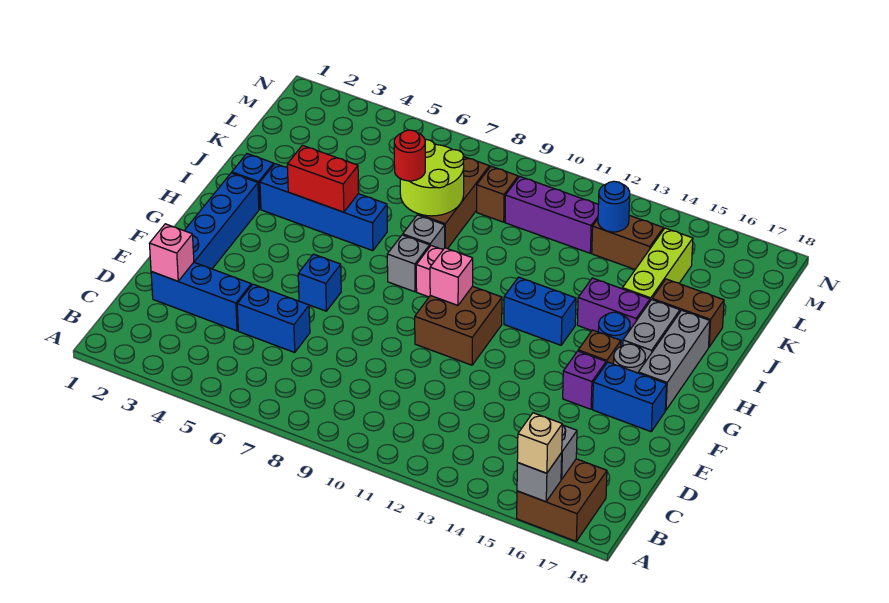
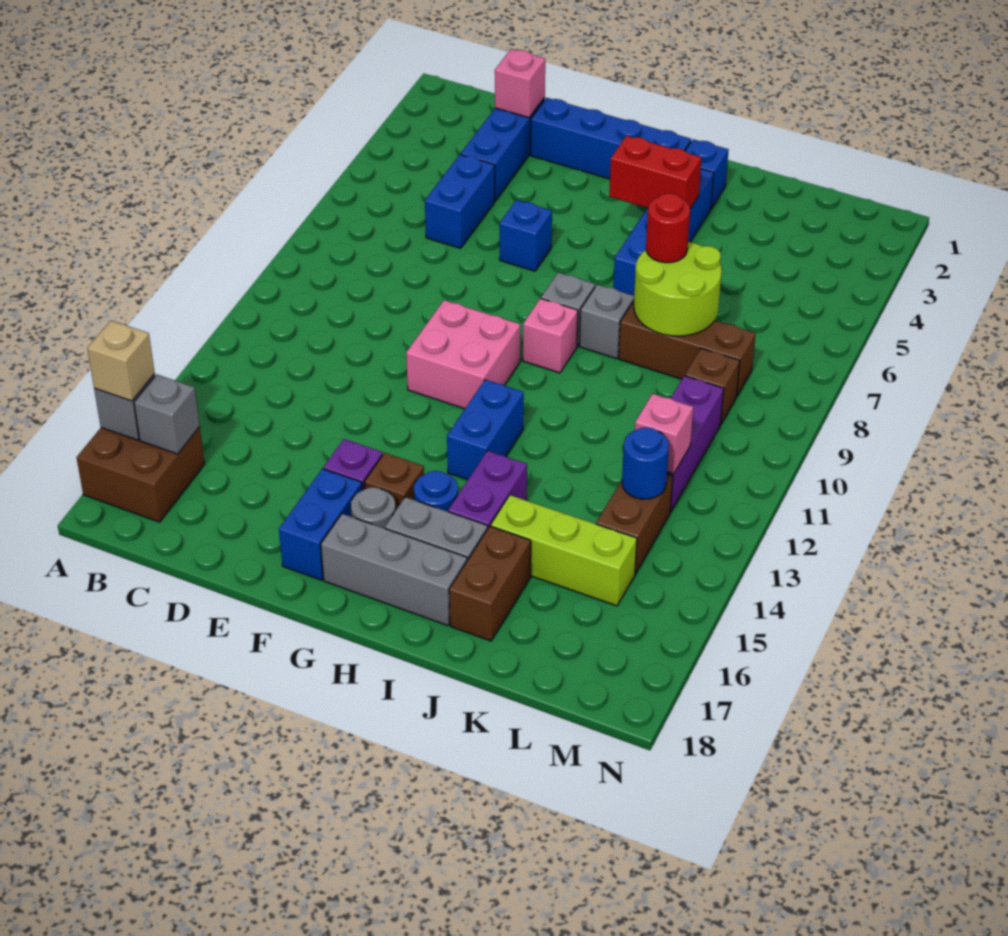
brown brick F10:G11 level 1 -> pink brick F10:G11 level 1
pink brick G10 level 2 -> pink brick L12 level 2
red brick I4:I5 level 2 -> red brick H4:I4 level 2

